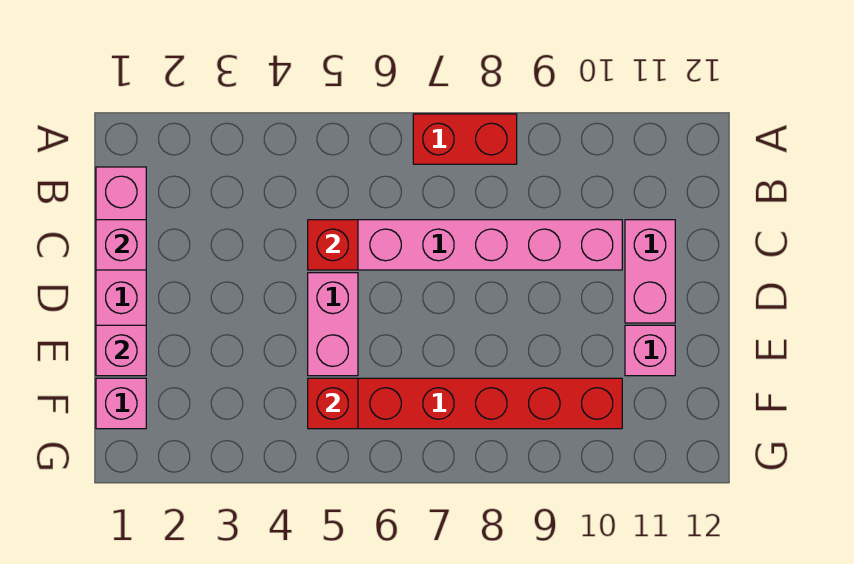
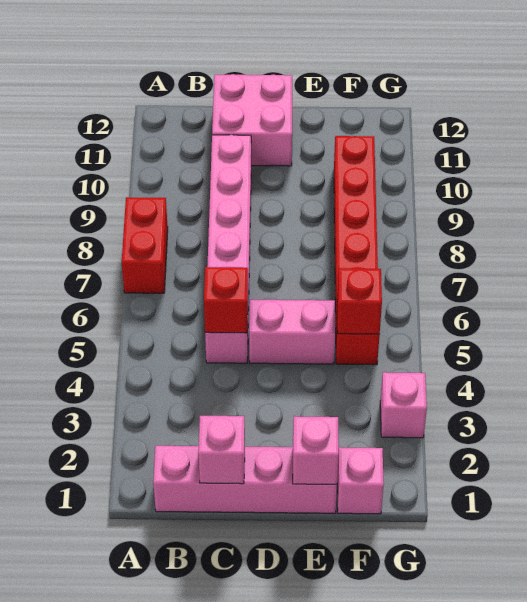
pink brick C11:D11 level 1 -> pink brick C11:D12 level 1
pink brick E11 level 1 -> pink brick G3 level 1

